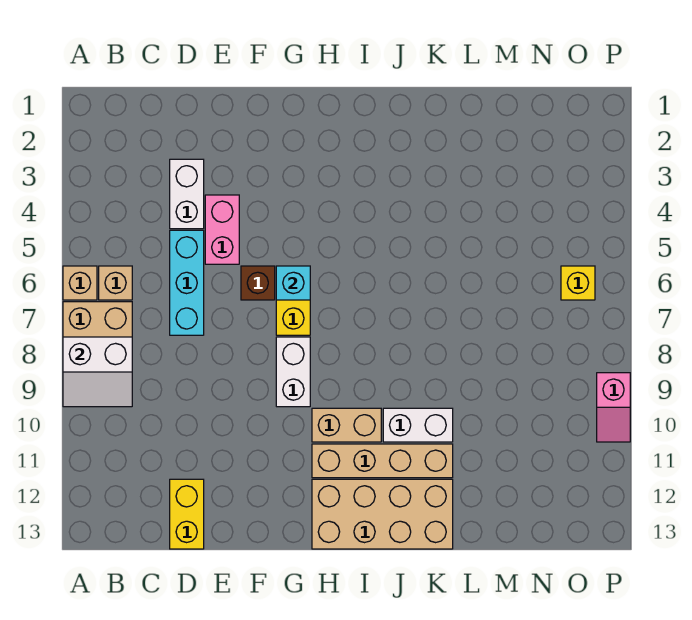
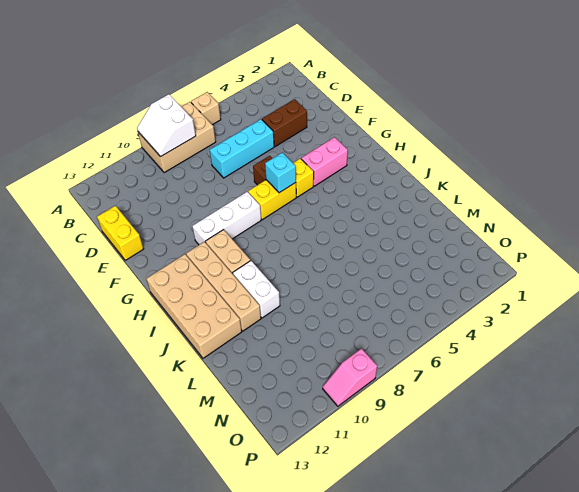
tan brick B6 level 1 -> none
white brick D3:D4 level 1 -> brown brick D3:D4 level 1
yellow brick D12:D13 level 1 -> yellow brick D13:E13 level 1
pink brick E4:E5 level 1 -> pink brick G3:G4 level 1
white brick G8:G9 level 1 -> white brick G8:G10 level 1
yellow brick O6 level 1 -> yellow brick G5 level 1

